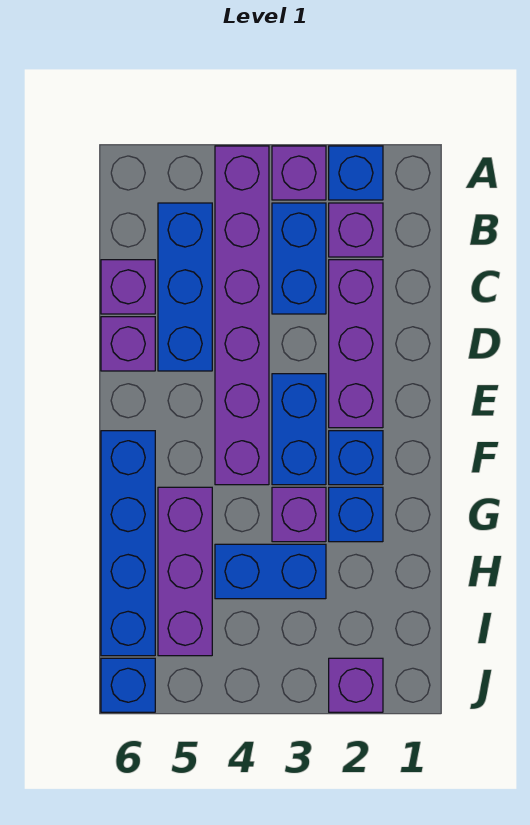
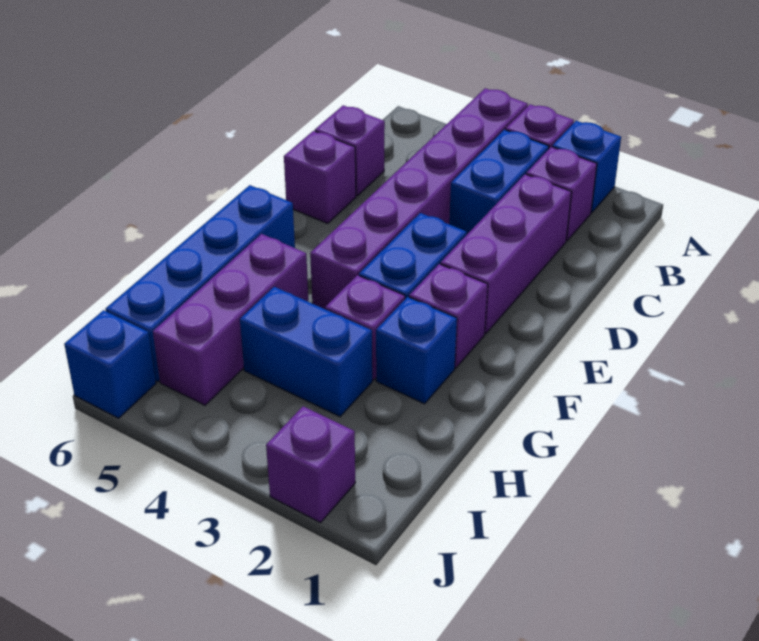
blue brick B5:D5 level 1 -> none
blue brick F2 level 1 -> purple brick F2 level 1

